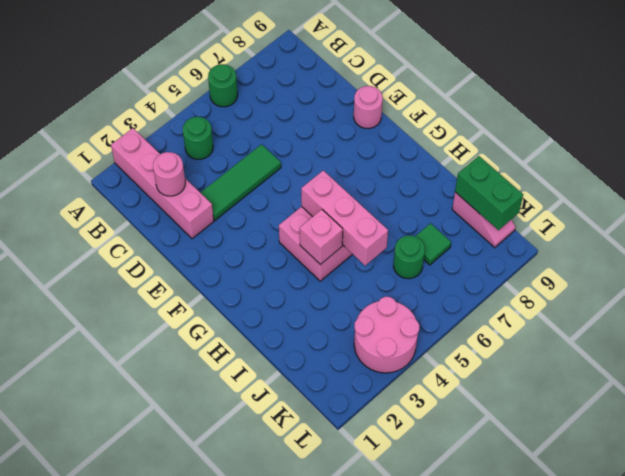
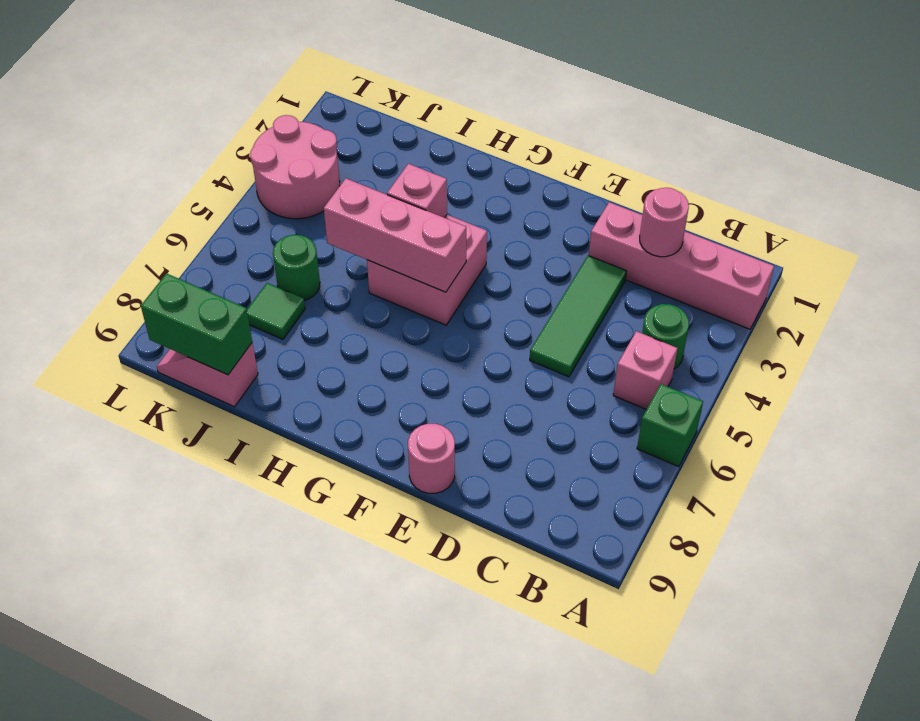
green round brick A6 level 1 -> green brick A6 level 1
none -> pink brick B5 level 1

